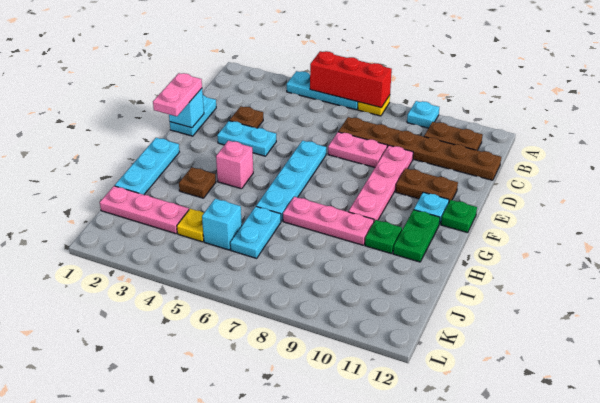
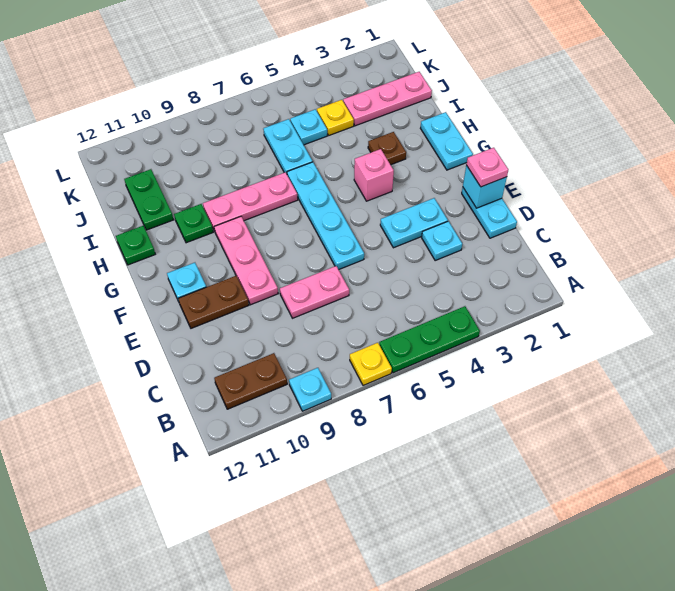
cyan plate A4:A6 level 1 -> green plate A4:A6 level 1
red brick A5:A7 level 2 -> none
brown plate C7:C12 level 1 -> none
brown plate D3 level 1 -> cyan plate D3 level 1
pink plate D9:G9 level 1 -> pink plate E9:G9 level 1
pink plate E1:F1 level 3 -> pink plate E1 level 3
green plate F12 level 1 -> green plate H12 level 1
cyan plate G1:I1 level 1 -> cyan plate G1:H1 level 1
green plate G11:H11 level 1 -> green plate I11:J11 level 1
cyan brick J5 level 1 -> cyan plate J5 level 1

